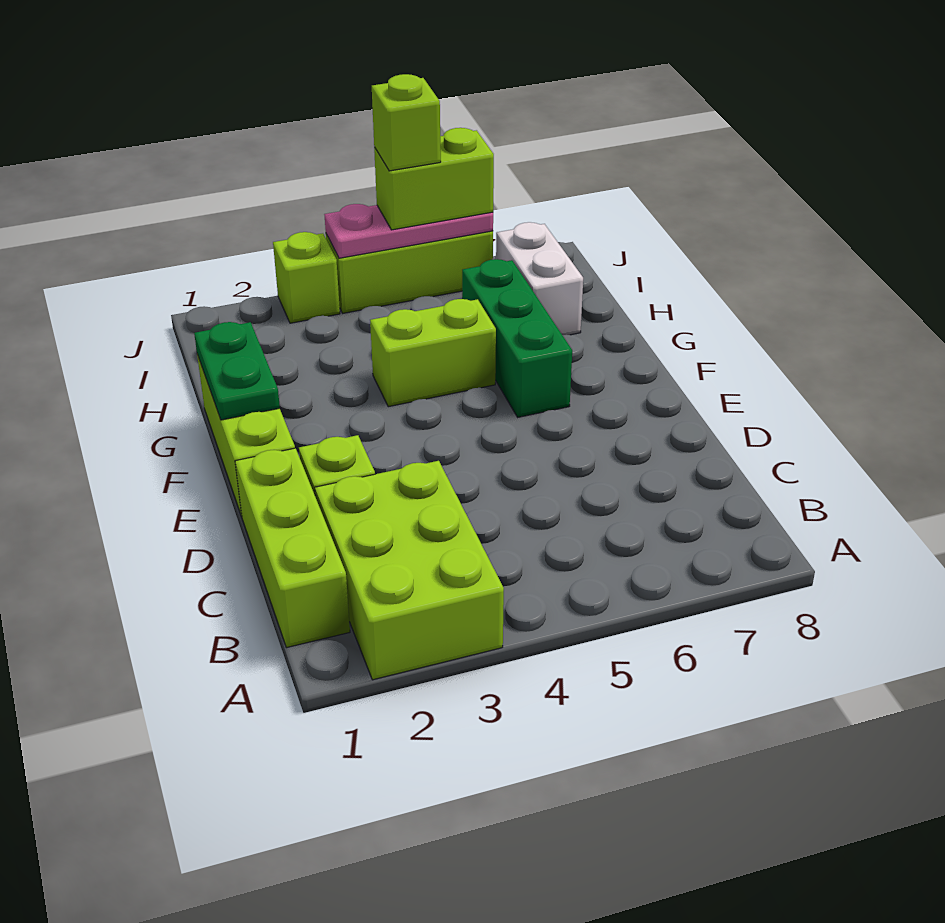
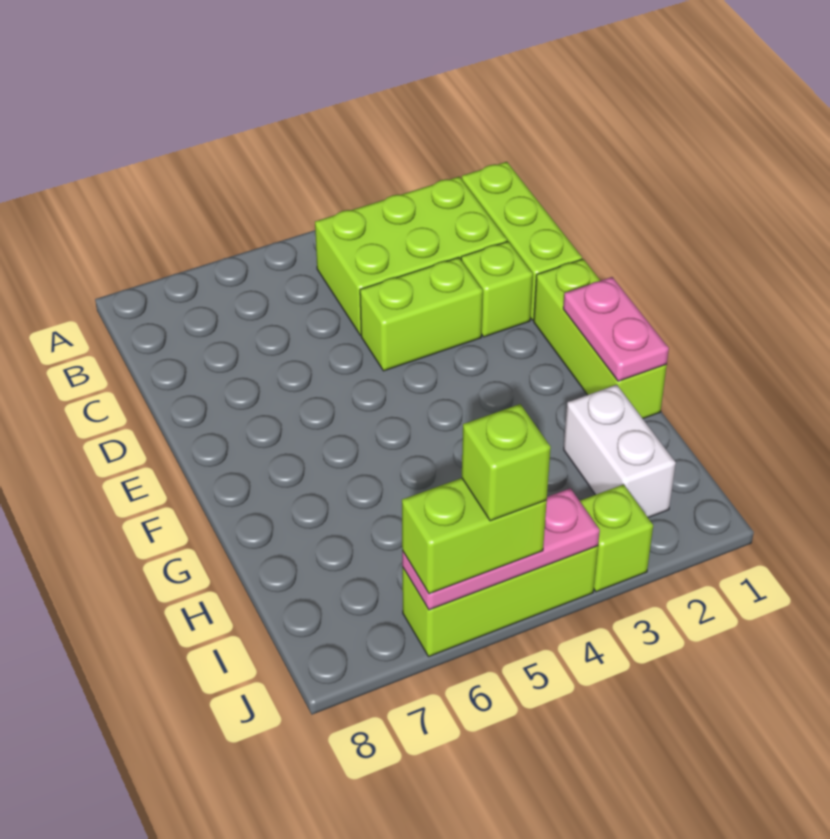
lime brick A2:C3 level 1 -> lime brick B2:C4 level 1
green plate F1:G1 level 2 -> pink plate F1:G1 level 2
green brick F6:H6 level 1 -> none
lime brick G4:G5 level 1 -> lime brick D3:D4 level 1
white brick H7:I7 level 1 -> white brick H2:I2 level 1

